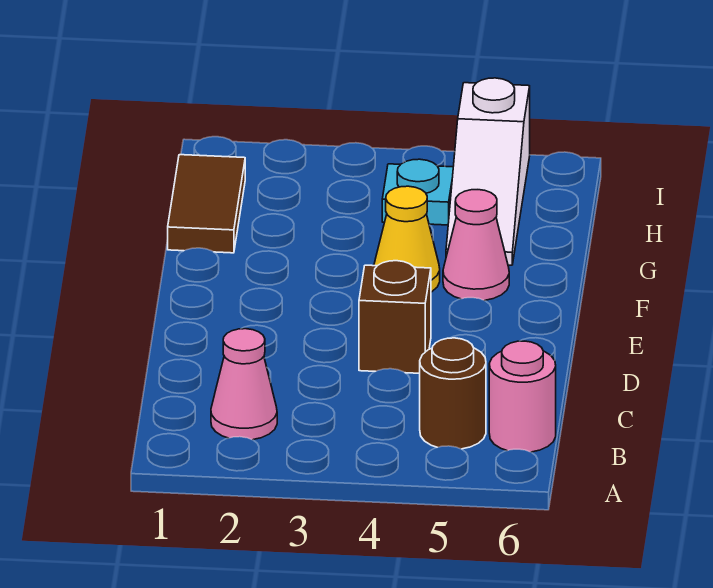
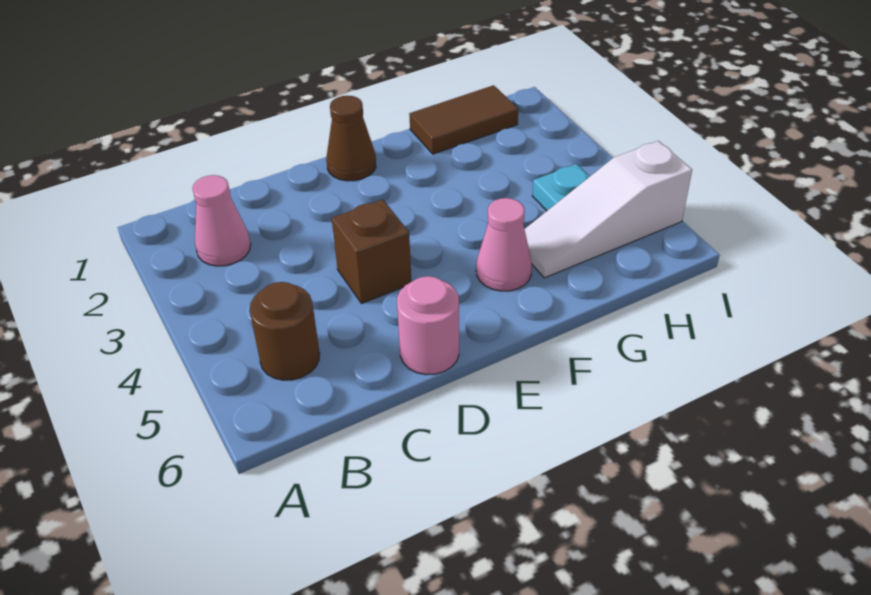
pink round brick B6 level 1 -> pink round brick D6 level 1
none -> brown cone E1 level 1
yellow cone F4 level 1 -> none

